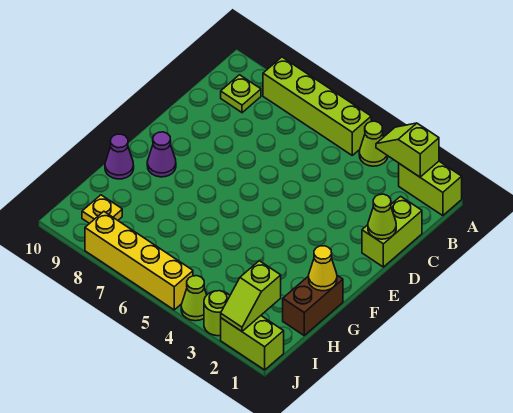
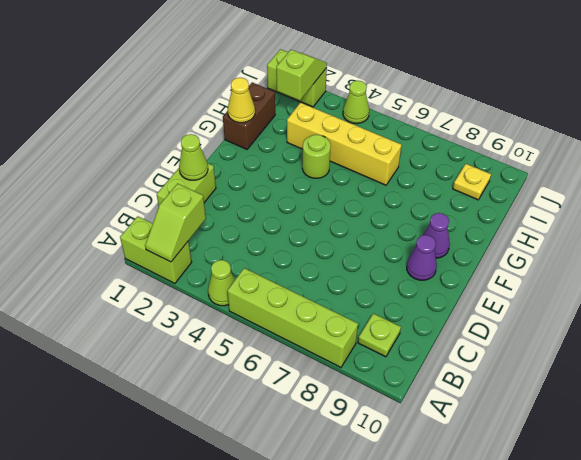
lime slope A2:A3 level 2 top 2 -> lime slope A2:B2 level 2 top B
purple cone G10 level 1 -> purple cone E9 level 1
lime round brick J3 level 1 -> lime round brick G4 level 1
yellow brick J5:J8 level 1 -> yellow brick H3:H6 level 1

